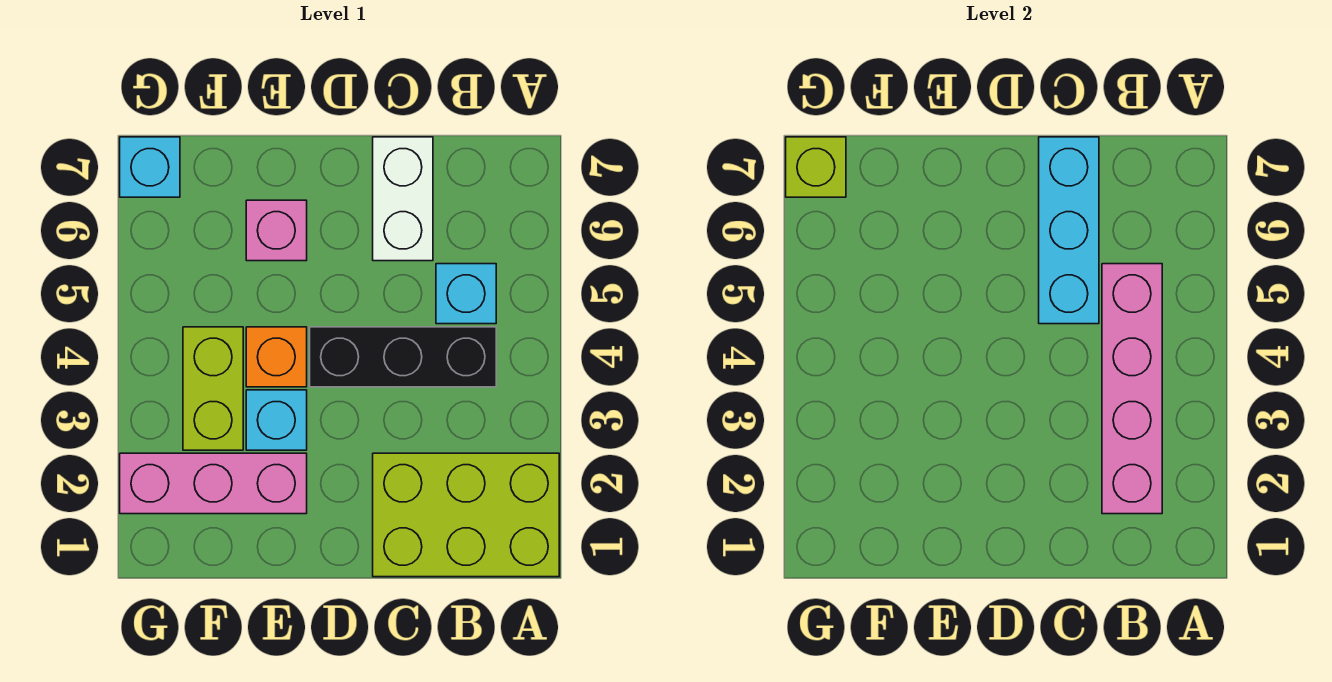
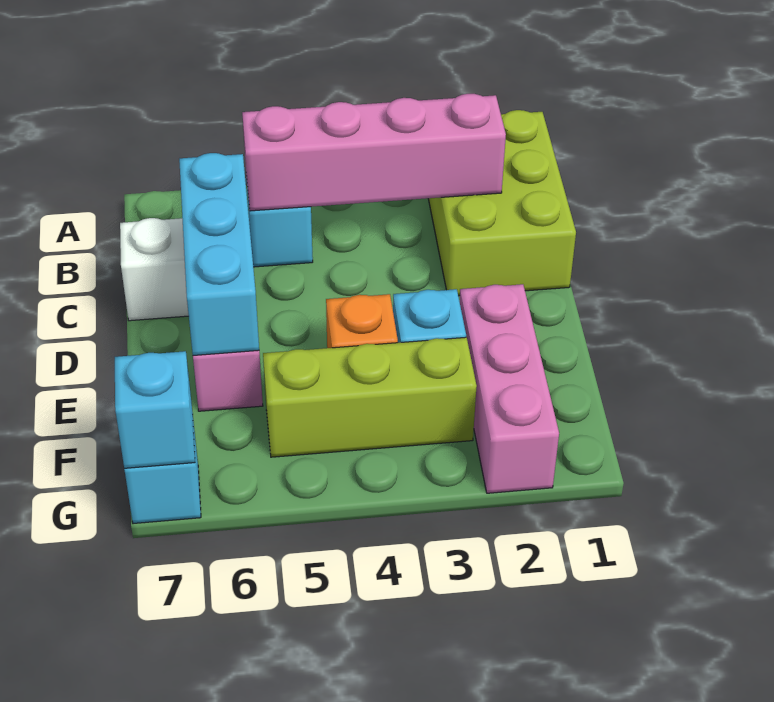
black brick B4:D4 level 1 -> none
cyan brick C5:C7 level 2 -> cyan brick C6:E6 level 2
lime brick F3:F4 level 1 -> lime brick F3:F5 level 1
lime brick G7 level 2 -> cyan brick G7 level 2

